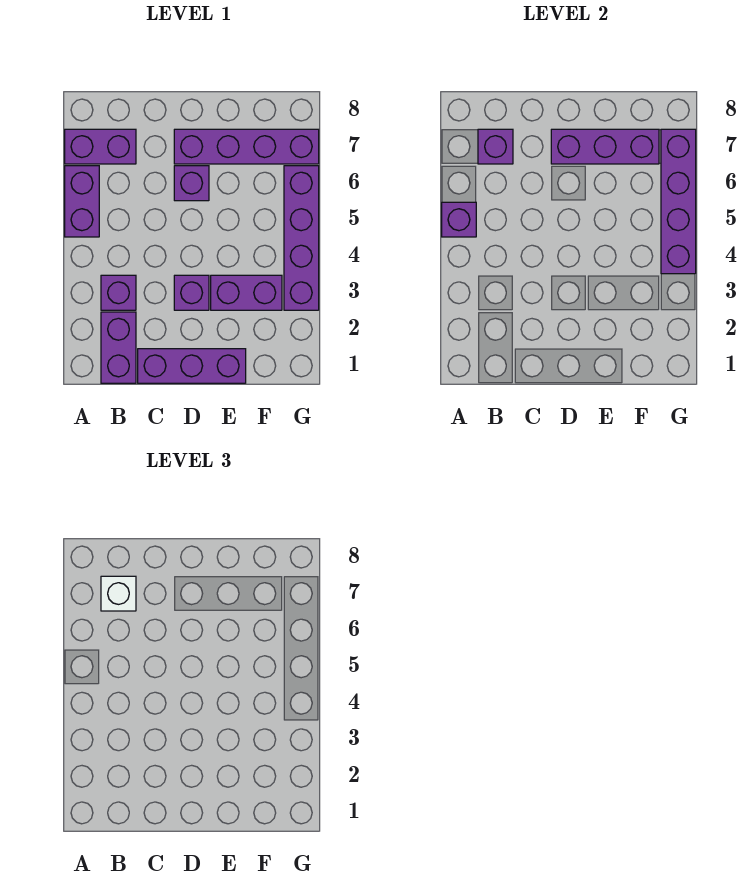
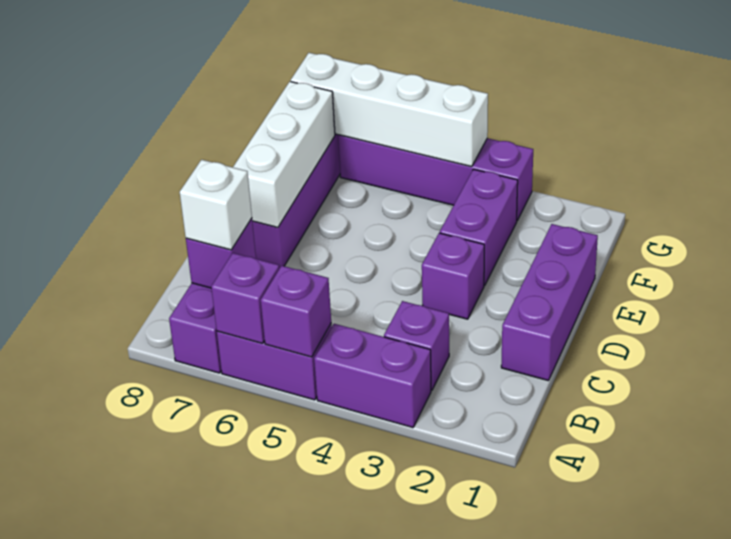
purple brick B1:B2 level 1 -> purple brick A3:A4 level 1
purple brick D6 level 1 -> purple brick A6 level 2
purple brick D7:F7 level 2 -> white brick D7:F7 level 2
purple brick G4:G7 level 2 -> white brick G4:G7 level 2

